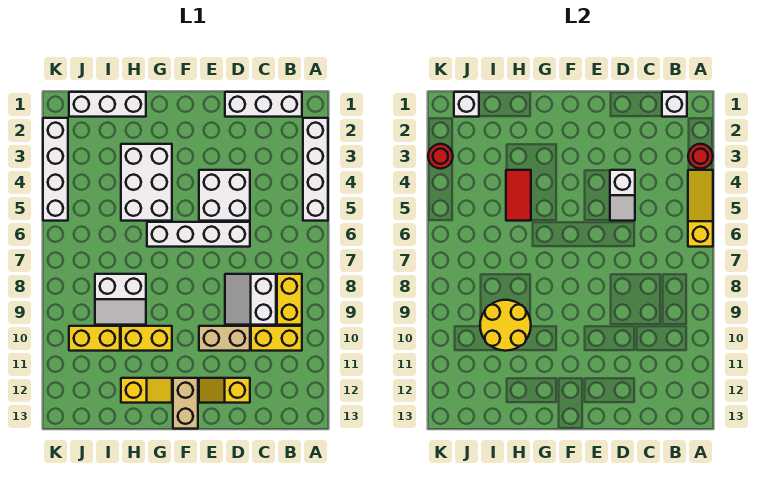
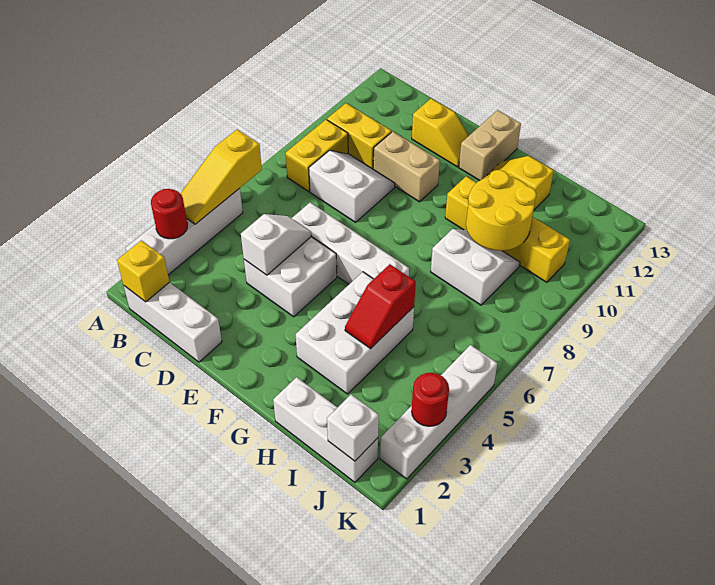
white brick B1 level 2 -> yellow brick B1 level 2
white slope C8:D9 level 1 top C -> white slope C8:D9 level 1 top 8
red tile H4:H5 level 2 -> red slope H4:H5 level 2 top 5

